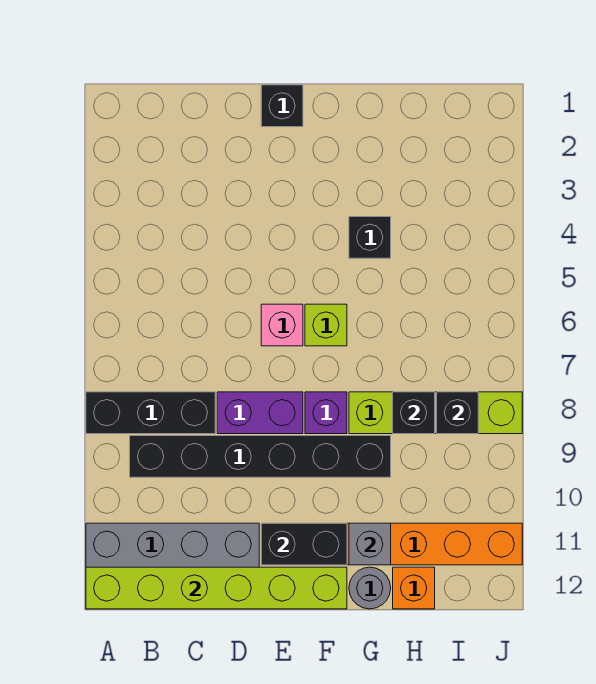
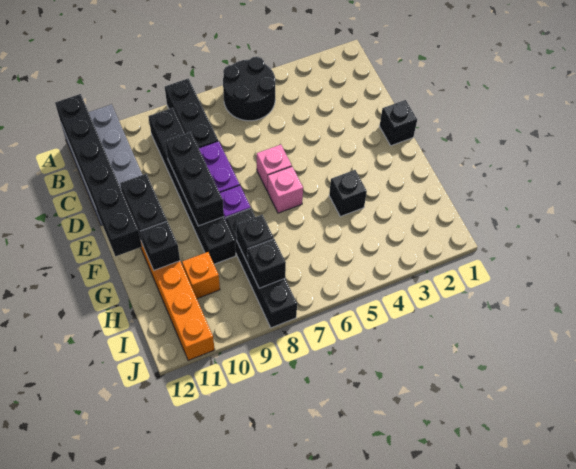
none -> black round brick A5:B6 level 1
lime brick A12:F12 level 2 -> black brick A12:F12 level 2
none -> black brick D9:F9 level 2
lime brick F6 level 1 -> pink brick F6 level 1
lime brick G8:J8 level 1 -> black brick G8:J8 level 1
grey brick G11 level 2 -> black brick G11 level 2
grey round brick G12 level 1 -> none
orange brick H12 level 1 -> orange brick H10 level 1

